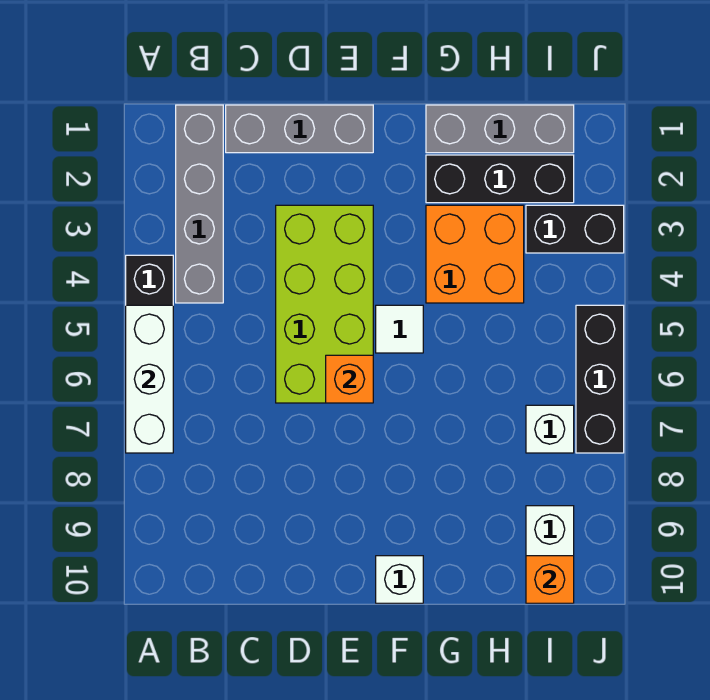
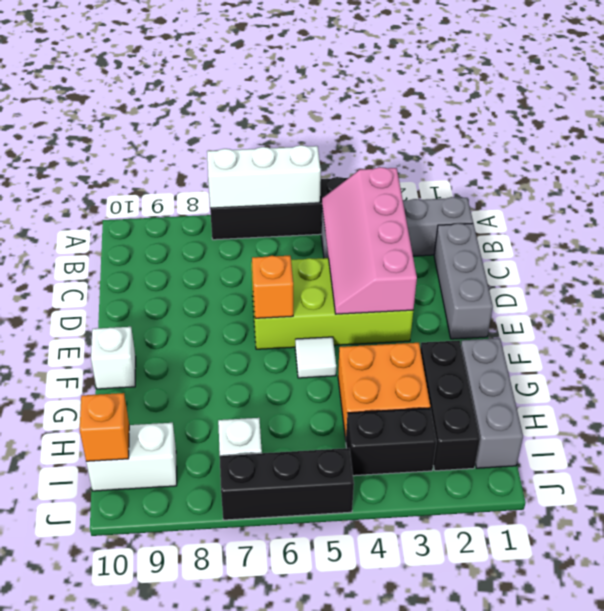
none -> pink slope B3:E4 level 2 top 3
black brick I3:J3 level 1 -> black brick I3:I4 level 1

